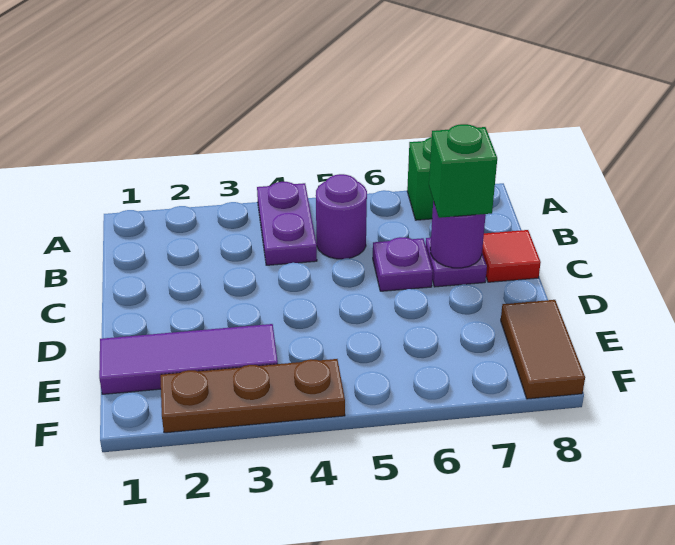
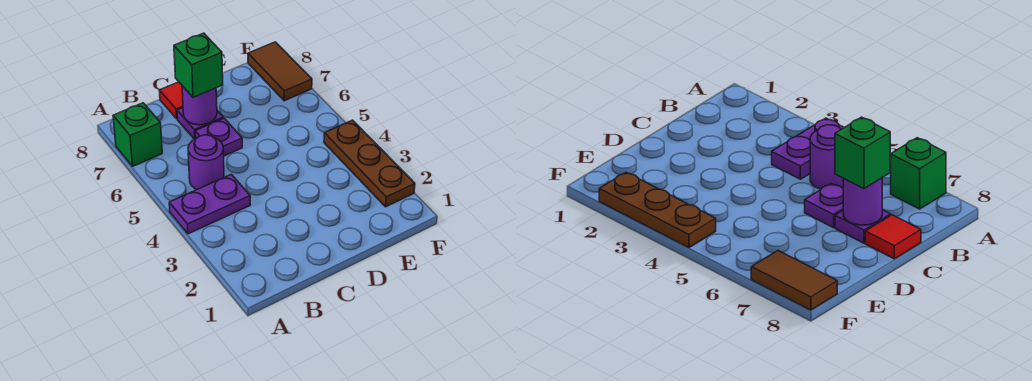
purple tile E1:E3 level 1 -> none
brown tile E8:F8 level 1 -> brown tile F7:F8 level 1

